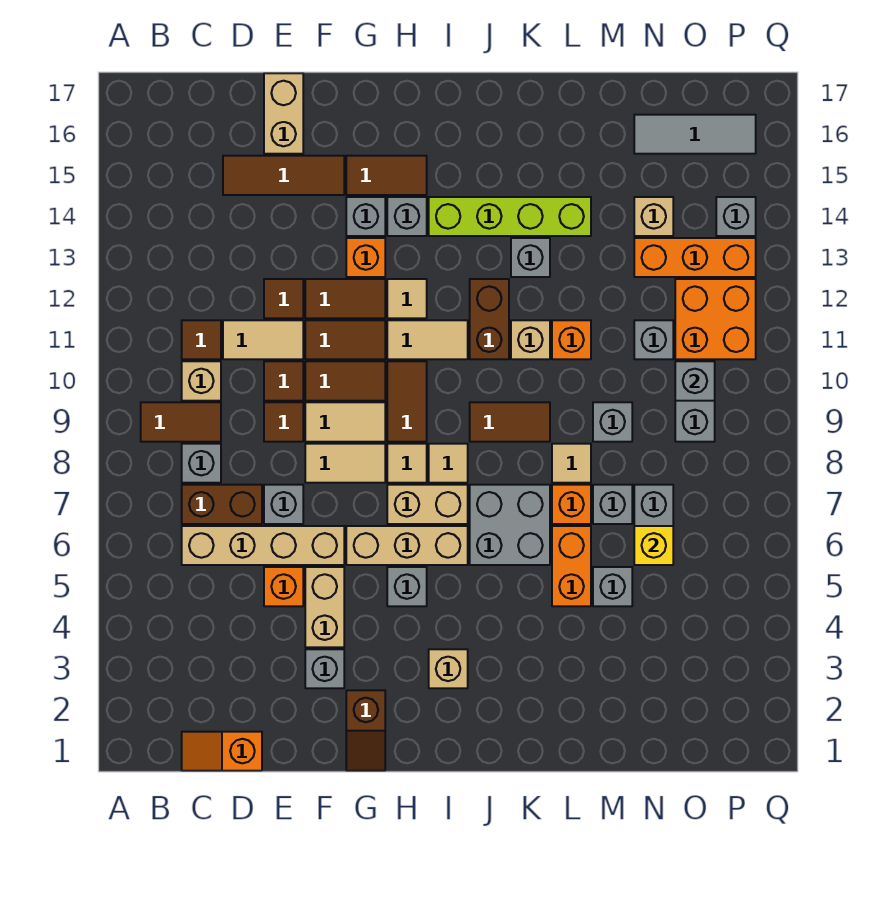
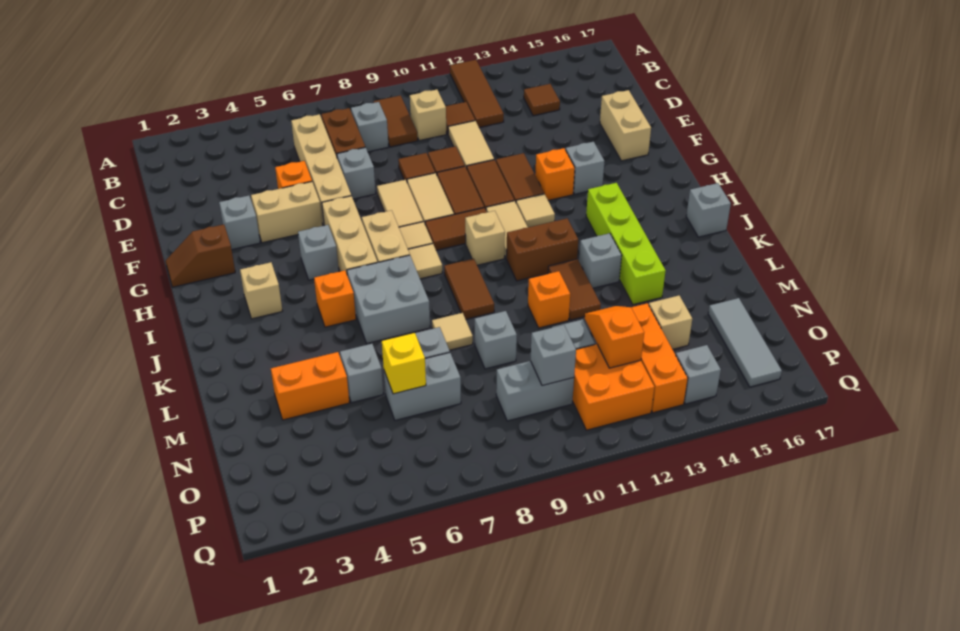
orange slope C1:D1 level 1 top D -> orange slope N12:O12 level 2 top O
brown tile D15:F15 level 1 -> brown tile A12:C12 level 1
brown tile E12 level 1 -> brown tile C14 level 1
tan brick E16:E17 level 1 -> tan brick E16:F16 level 1
brown tile G15:H15 level 1 -> brown tile K12:L12 level 1
grey brick H14 level 1 -> grey brick J17 level 1
tan brick K11 level 1 -> tan brick I10 level 1
orange brick L5:L6 level 1 -> orange brick M3:M4 level 1
orange brick L7 level 1 -> orange brick J5 level 1

